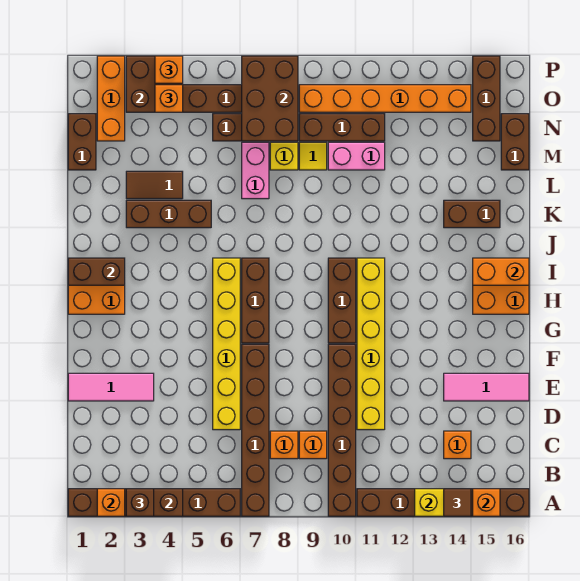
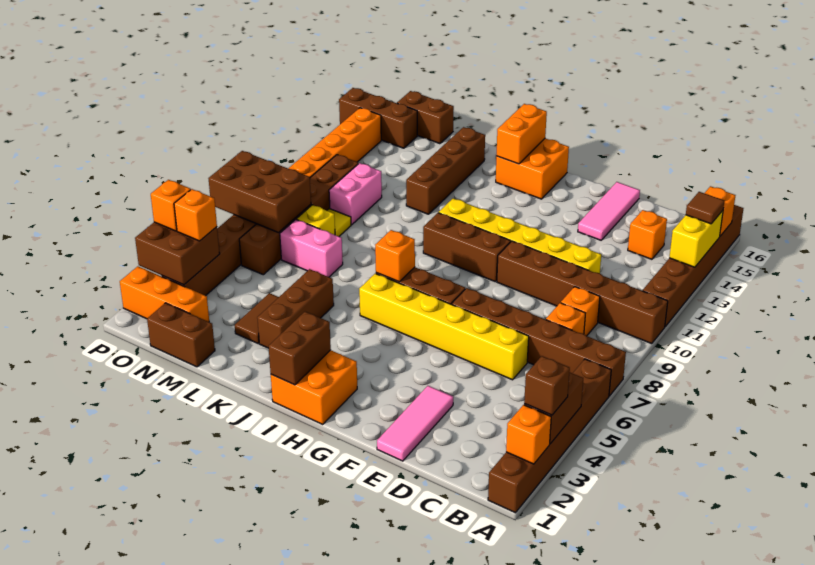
none -> orange brick I7 level 2
brown brick K14:K15 level 1 -> brown brick K12:K15 level 1

